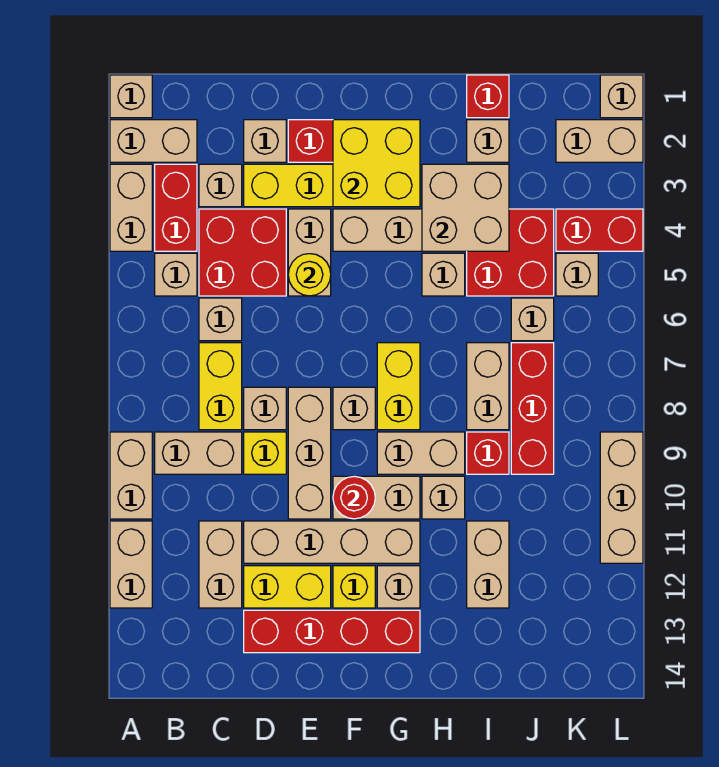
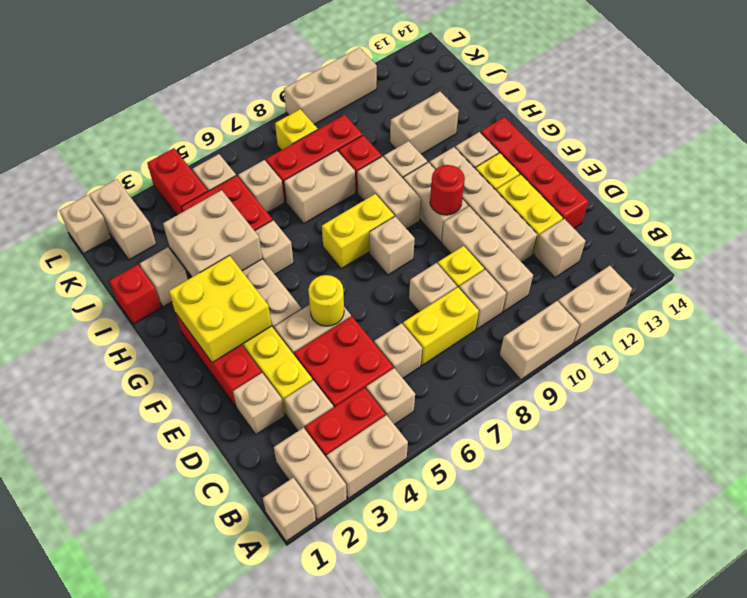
tan brick B9:C9 level 1 -> tan brick C9 level 1
tan brick C11:C12 level 1 -> tan brick C12 level 1
tan brick E8:E10 level 1 -> tan brick C10:E10 level 1
none -> yellow brick K8 level 1

